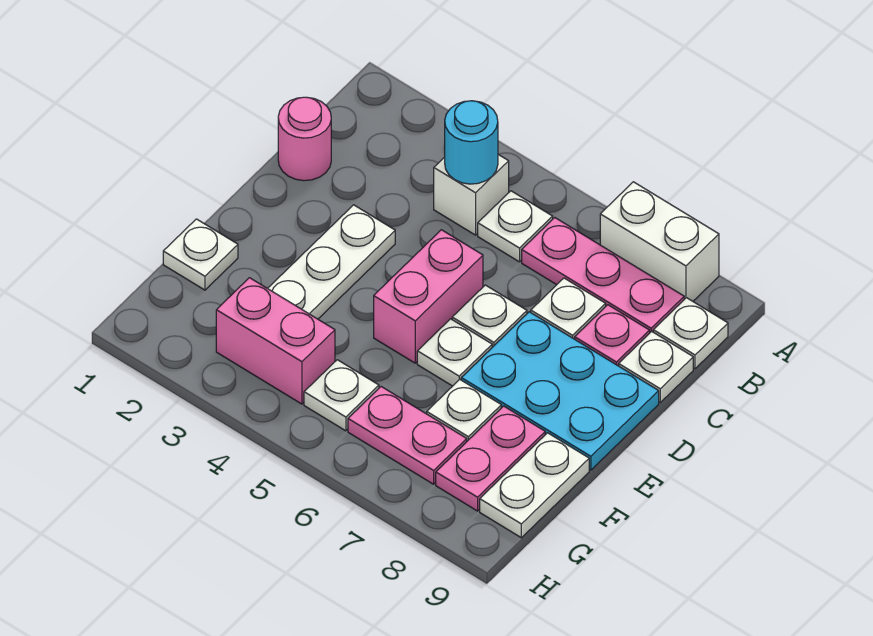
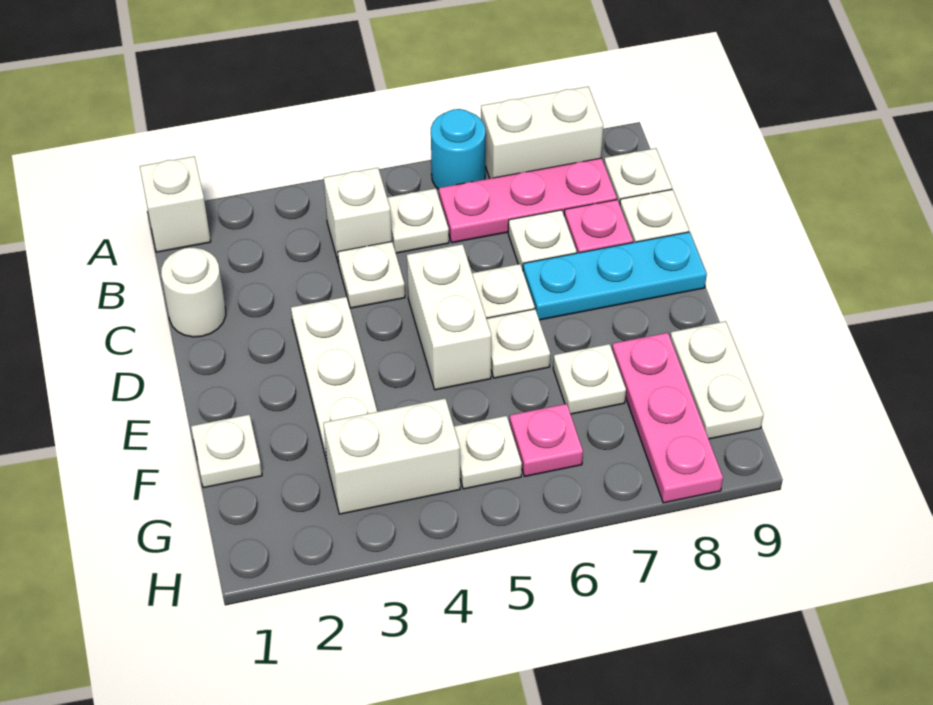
none -> white brick A1 level 1
cyan round brick B4 level 2 -> cyan round brick A6 level 1
pink round brick C1 level 1 -> white round brick C1 level 1
none -> white plate C4 level 1
pink brick D5:E5 level 1 -> white brick D5:E5 level 1
cyan plate D7:E9 level 1 -> cyan plate D7:D9 level 1
pink plate F8:G8 level 1 -> pink plate F8:H8 level 1
pink brick G3:G4 level 1 -> white brick G3:G4 level 1
pink plate G6:G7 level 1 -> pink plate G6 level 1

